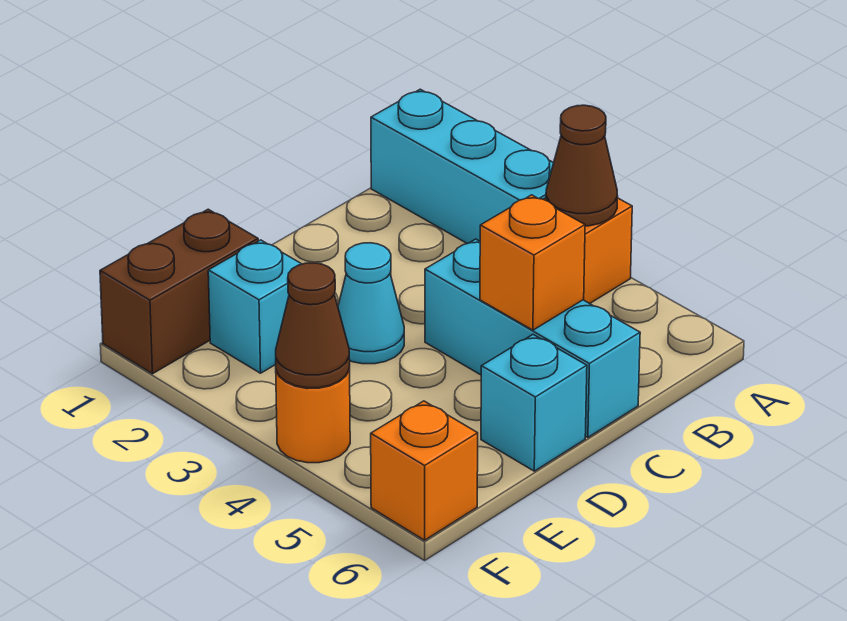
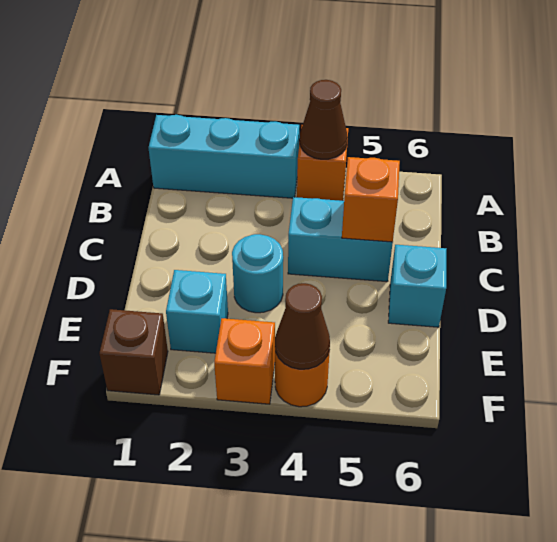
cyan brick C4:C6 level 1 -> cyan brick C4:C5 level 1
cyan cone D3 level 1 -> cyan round brick D3 level 1
brown brick E1:F1 level 1 -> brown brick F1 level 1
orange brick F6 level 1 -> orange brick F3 level 1

